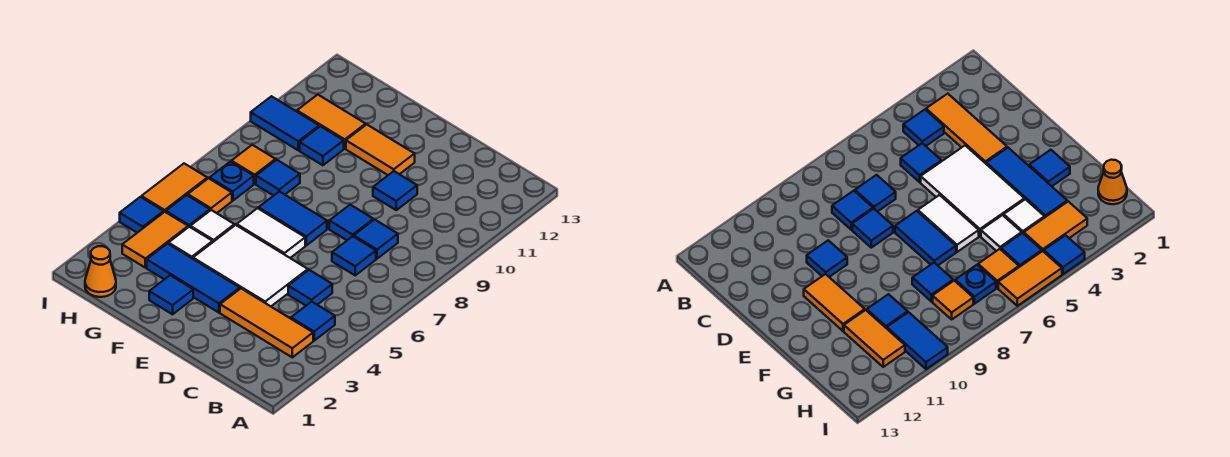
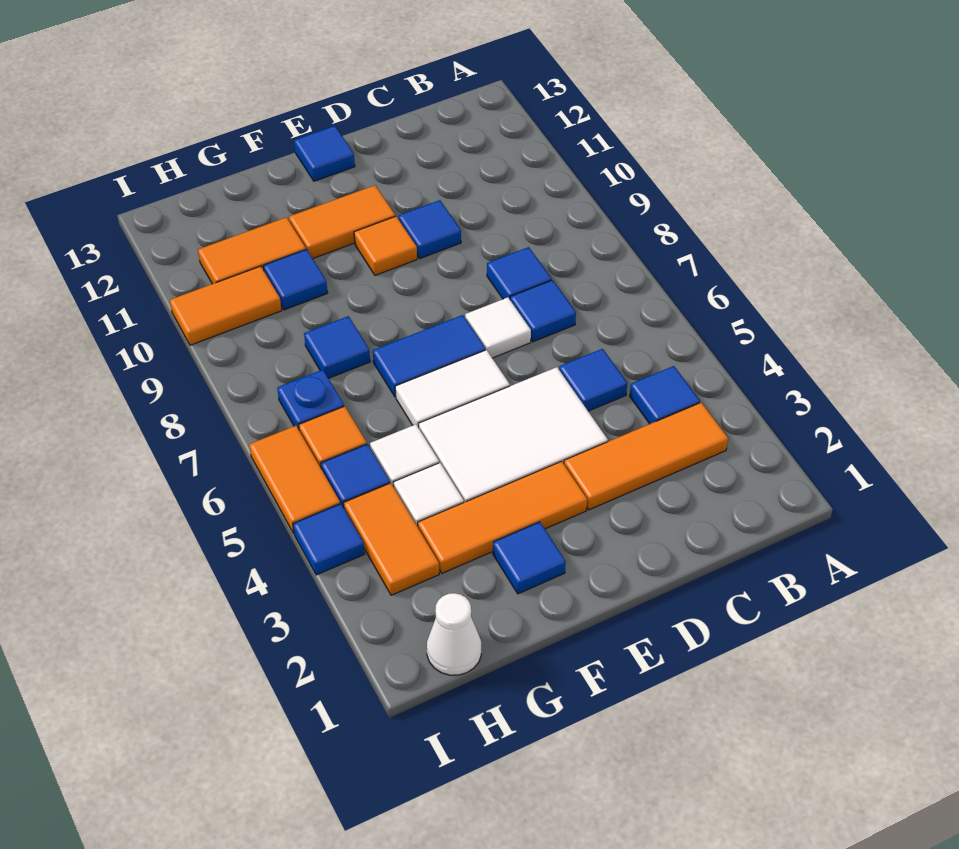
none -> white tile D7 level 1
blue tile D8 level 1 -> blue tile E13 level 1
blue tile E3:G3 level 1 -> orange tile E3:G3 level 1
orange cone H1 level 1 -> white cone H1 level 1
orange tile H8 level 1 -> orange tile E10 level 1
blue tile H10:I10 level 1 -> orange tile H10:I10 level 1

